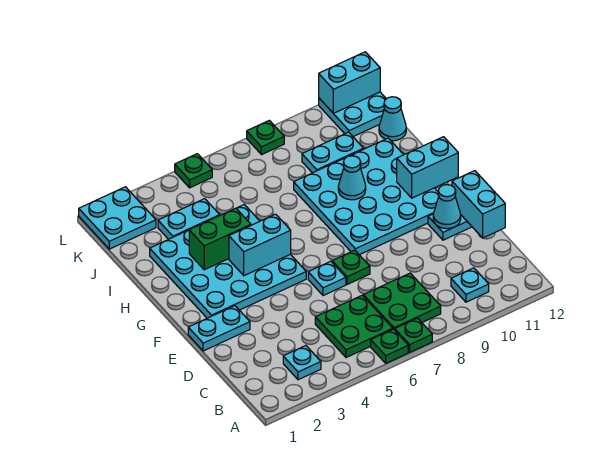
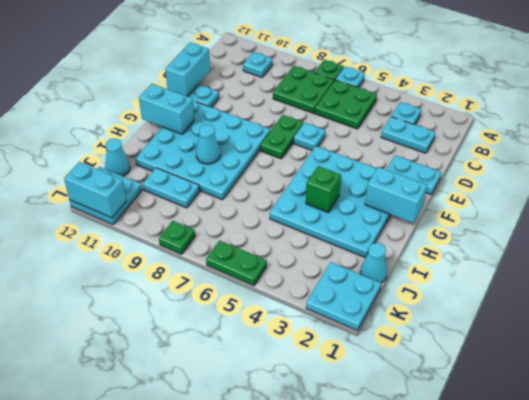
green plate A6 level 1 -> cyan plate A6 level 1
green plate E7 level 1 -> green plate E7:F7 level 1
cyan cone E11 level 2 -> cyan cone J1 level 1
cyan brick G4:G5 level 2 -> cyan brick G1:G2 level 2
green brick H3:H4 level 2 -> green brick H4 level 2
cyan plate J3:J4 level 1 -> cyan plate C2:C3 level 1
green plate L5 level 1 -> green plate L5:L6 level 1

